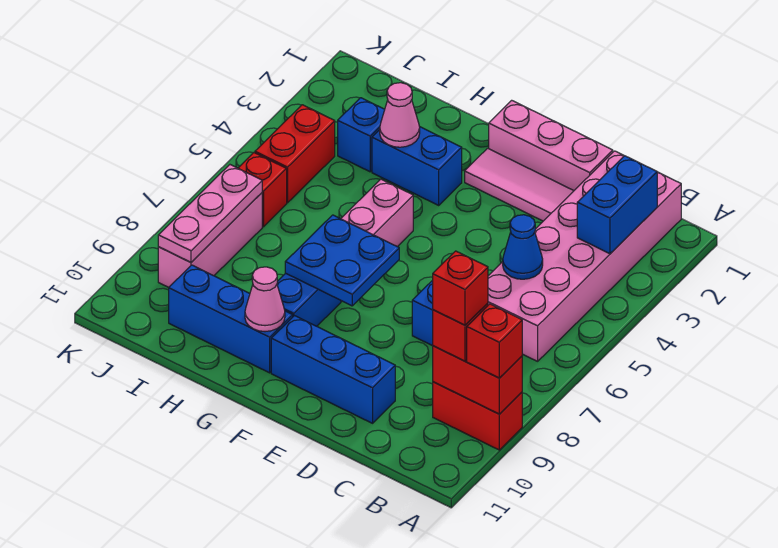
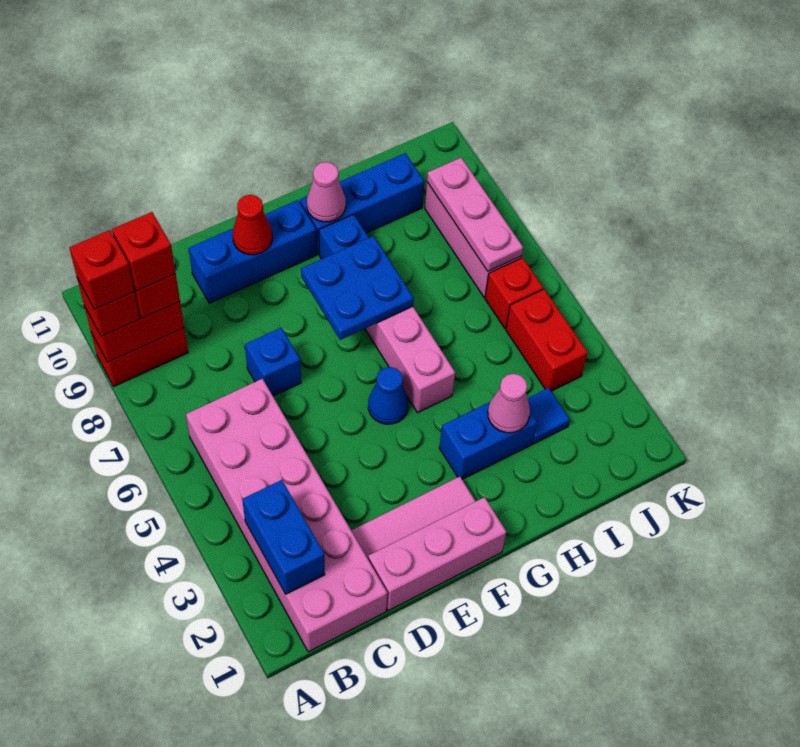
none -> red brick A9 level 4
blue cone C5 level 2 -> blue cone F5 level 1
none -> red cone E10 level 2
blue brick I3 level 1 -> blue tile I3 level 1

